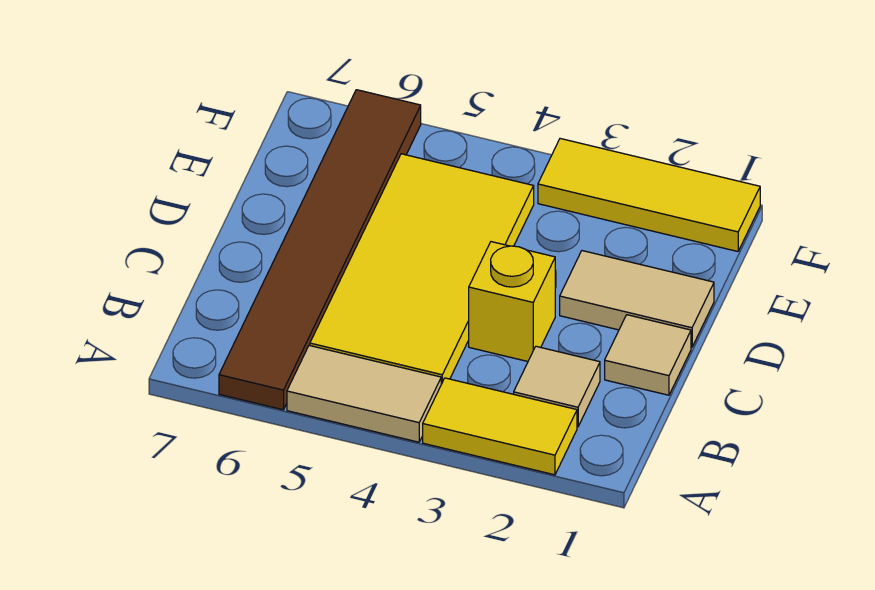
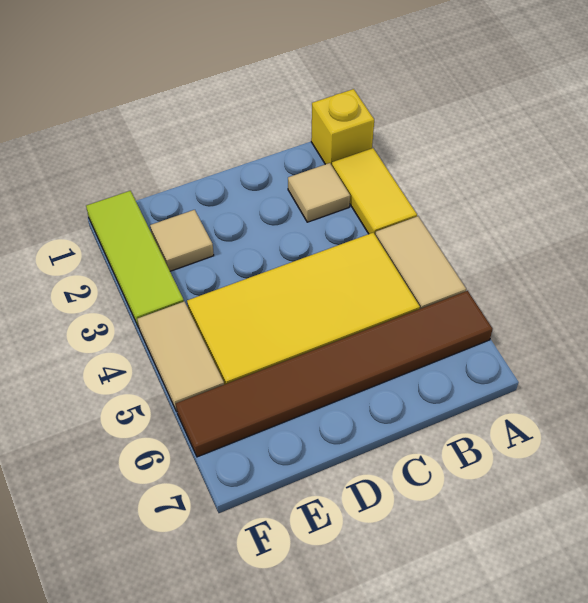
tan tile C1 level 1 -> tan tile E2 level 1
yellow brick C3 level 1 -> yellow brick A1 level 1
tan tile D1:D2 level 1 -> tan tile F4:F5 level 1
yellow tile F1:F3 level 1 -> lime tile F1:F3 level 1

